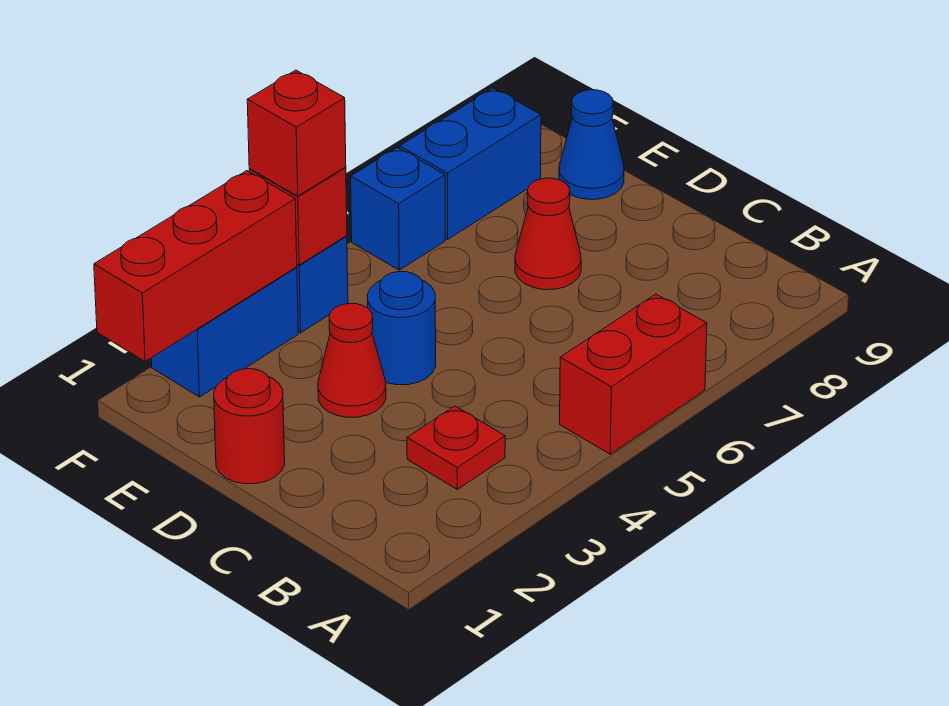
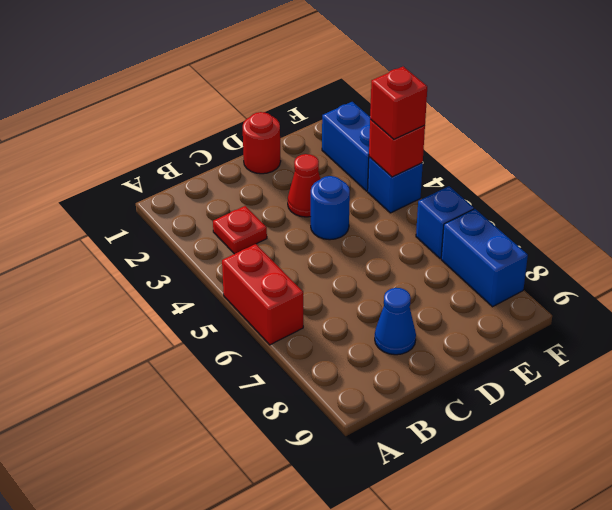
red cone D7 level 1 -> none
blue cone E9 level 1 -> blue cone C8 level 1
red brick F1:F3 level 2 -> none

